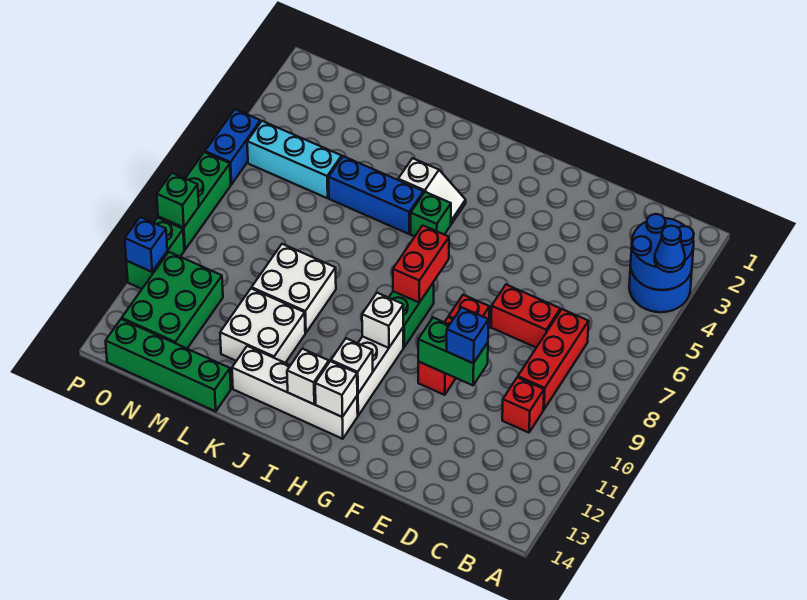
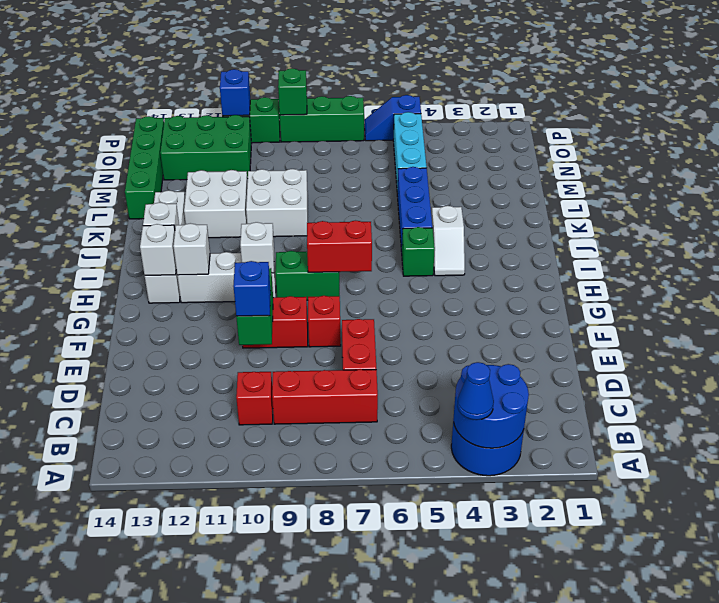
blue brick P5:P6 level 1 -> blue slope P5:P6 level 1 top 5

